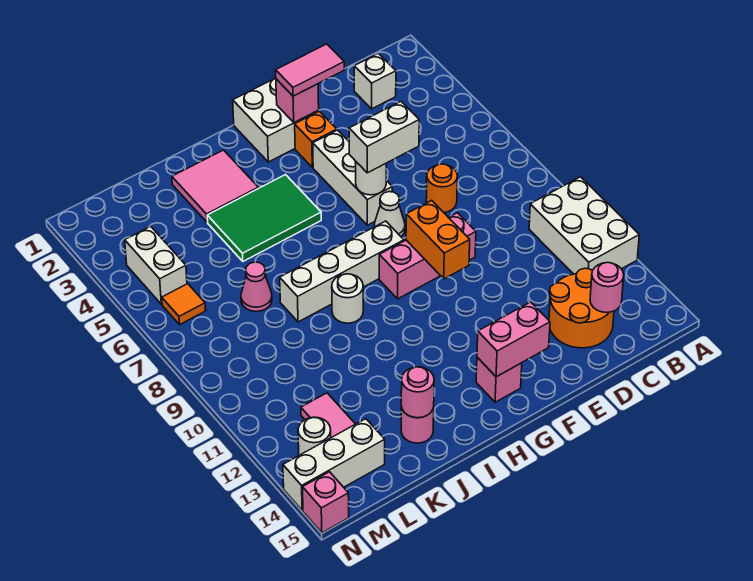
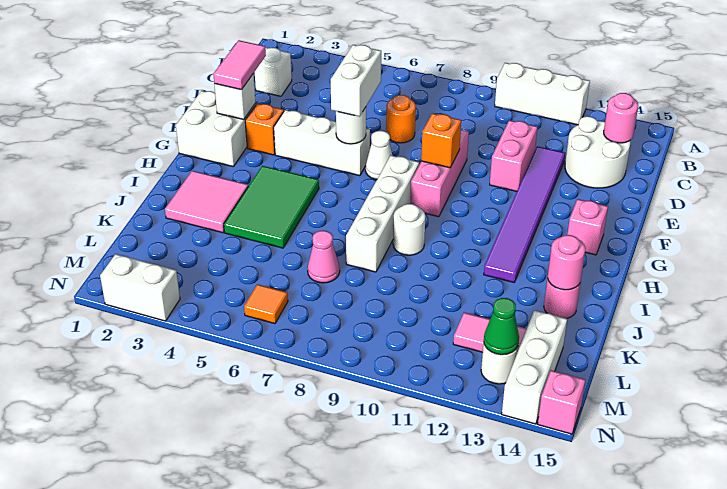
white brick A10:B12 level 1 -> white brick A10:A12 level 1
orange round brick C13:D14 level 1 -> white round brick C13:D14 level 1
none -> purple tile D12:I12 level 1
pink brick F2 level 2 -> white brick F2 level 2
orange brick F9:F10 level 2 -> orange brick F9 level 2
pink brick F14:G14 level 2 -> pink brick D11:E11 level 1
white brick M4:M5 level 1 -> white brick N2:N3 level 1
none -> green cone M13 level 2

